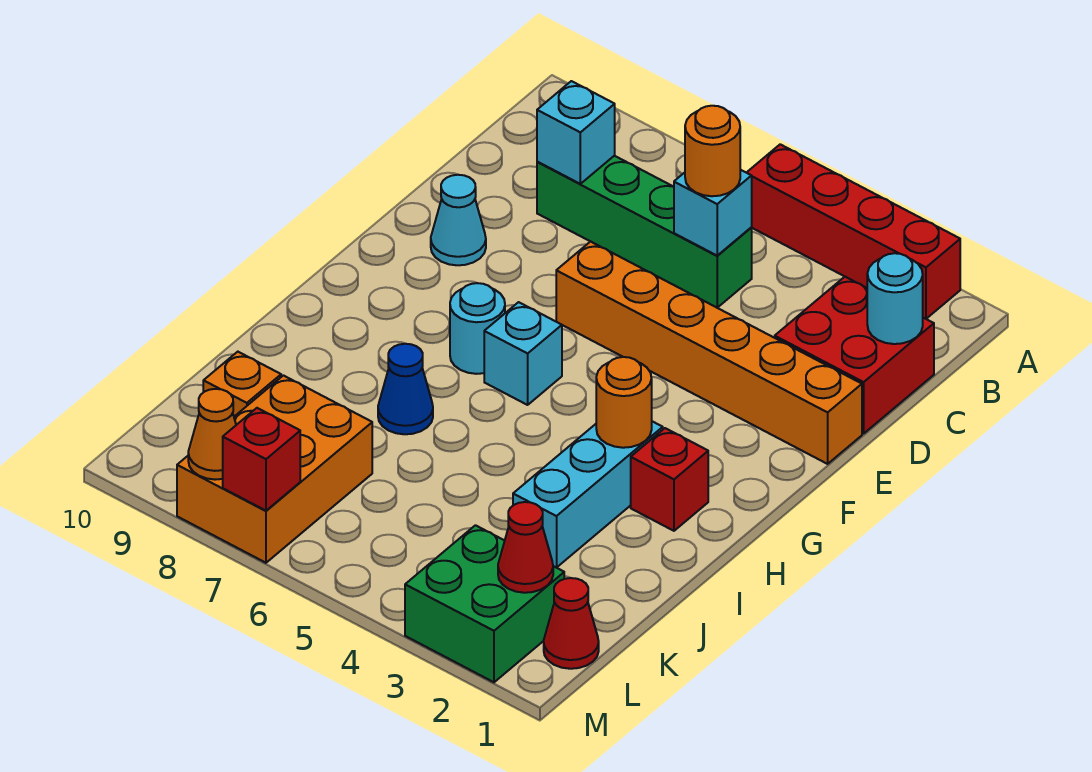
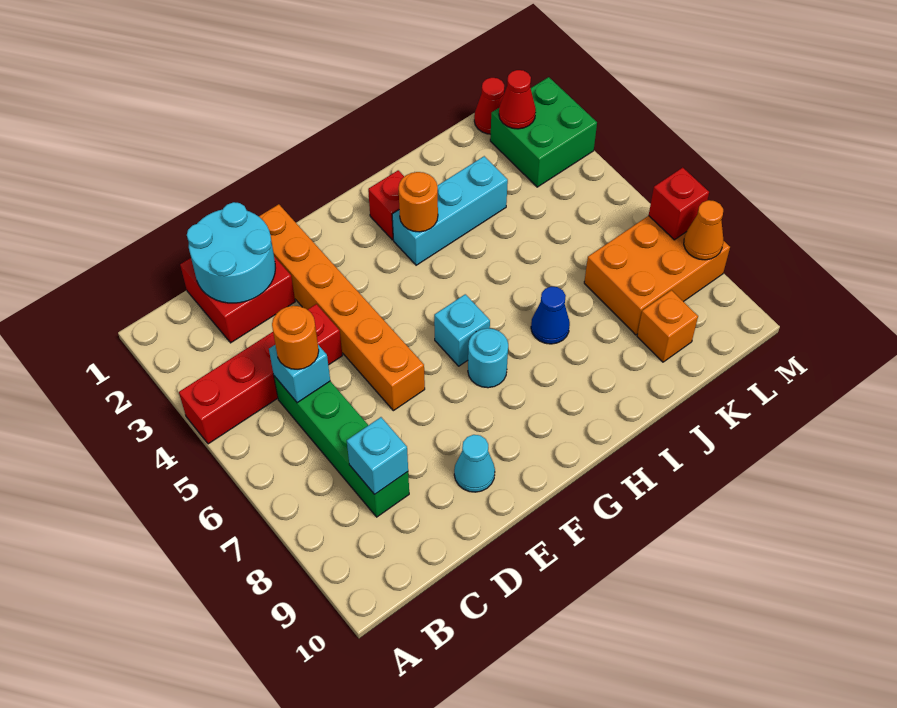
red brick A2:A5 level 1 -> red brick A4:D4 level 1
cyan round brick C1 level 2 -> cyan round brick C1:D2 level 2

